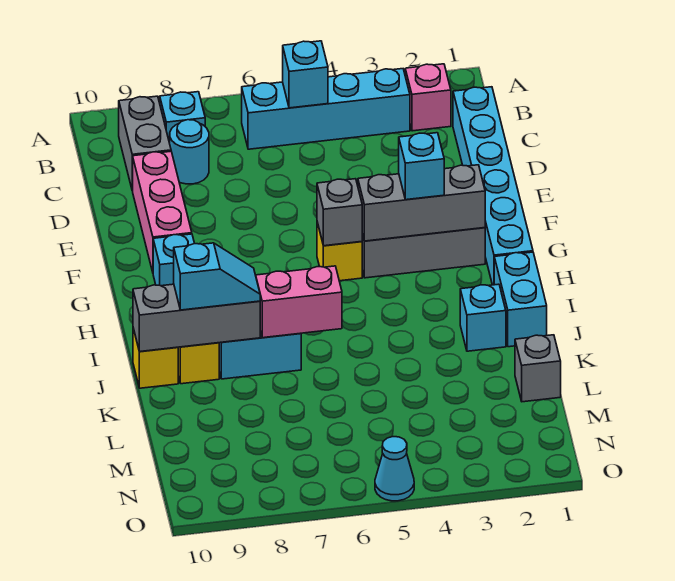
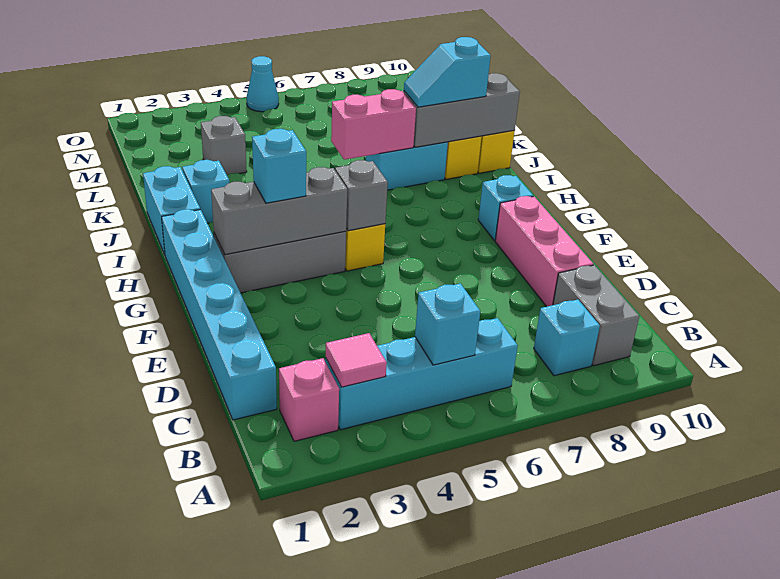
none -> pink tile B3 level 2
cyan round brick C8 level 1 -> none
grey brick L1 level 1 -> grey brick L3 level 1

